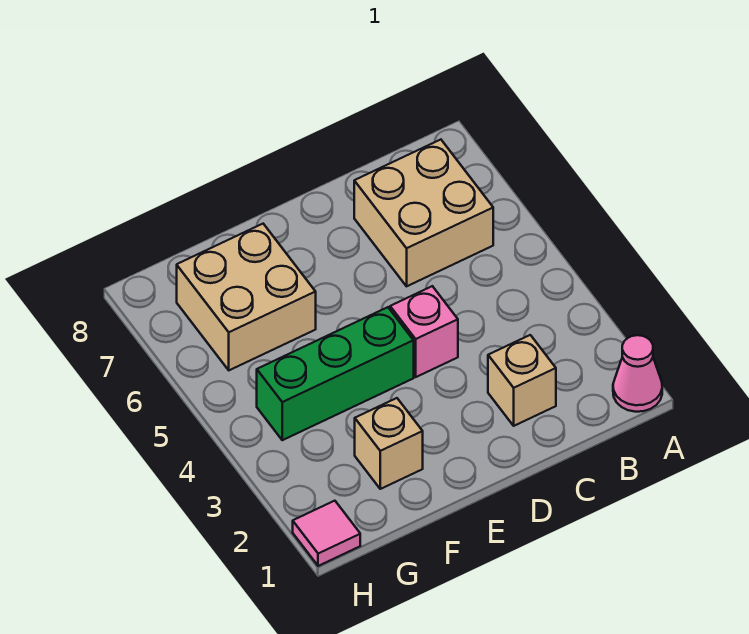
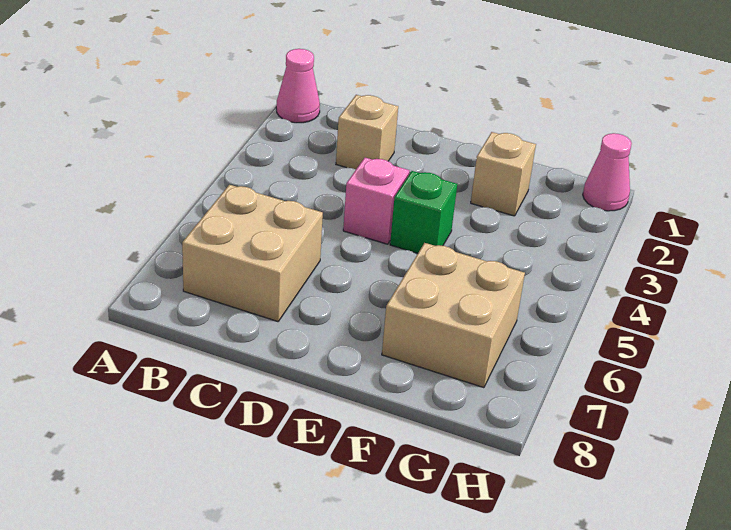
green brick E4:G4 level 1 -> green brick E4 level 1
pink tile H1 level 1 -> pink cone H1 level 1

